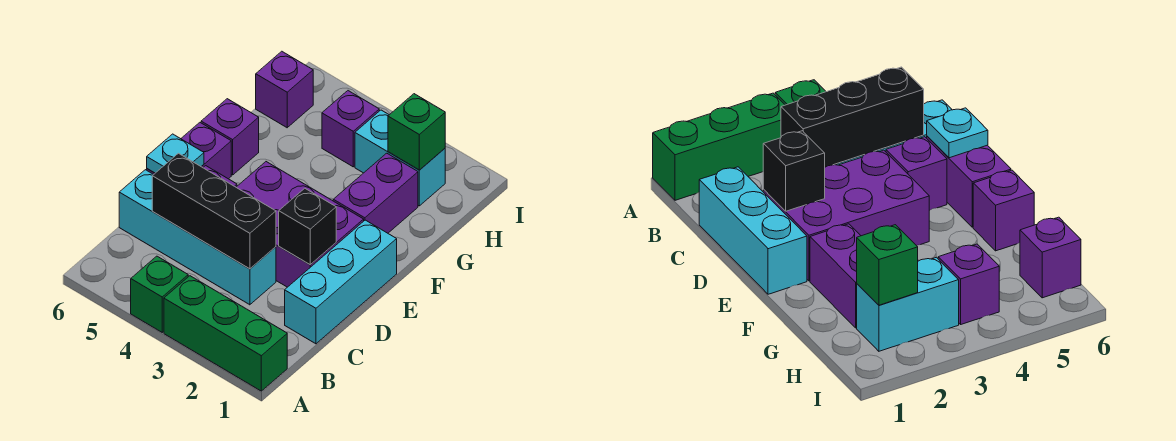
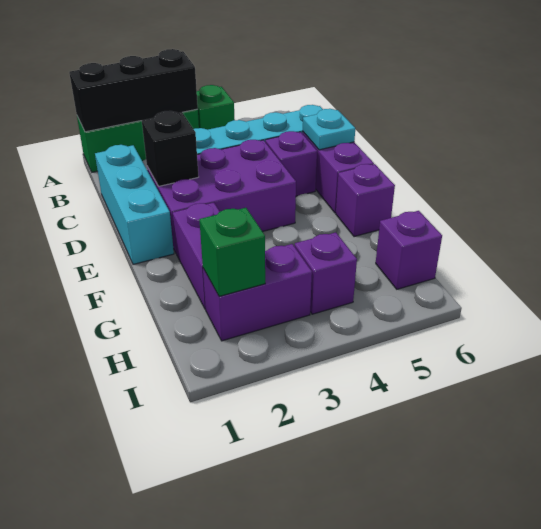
black brick C3:C5 level 2 -> black brick A1:A3 level 2
cyan brick H2:H3 level 1 -> purple brick H2:H3 level 1

